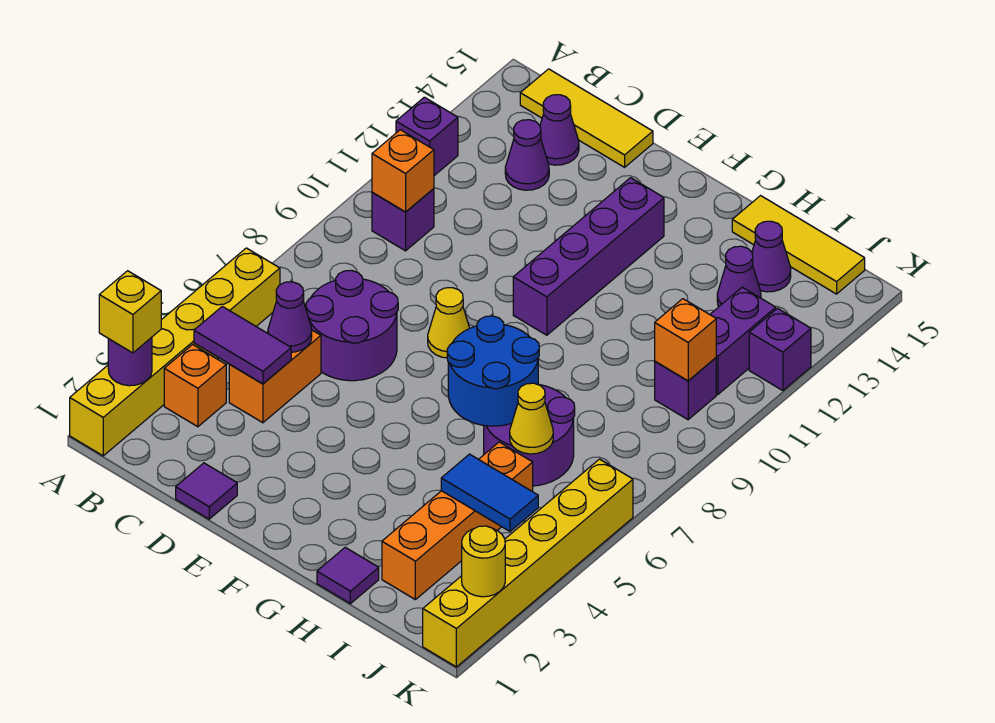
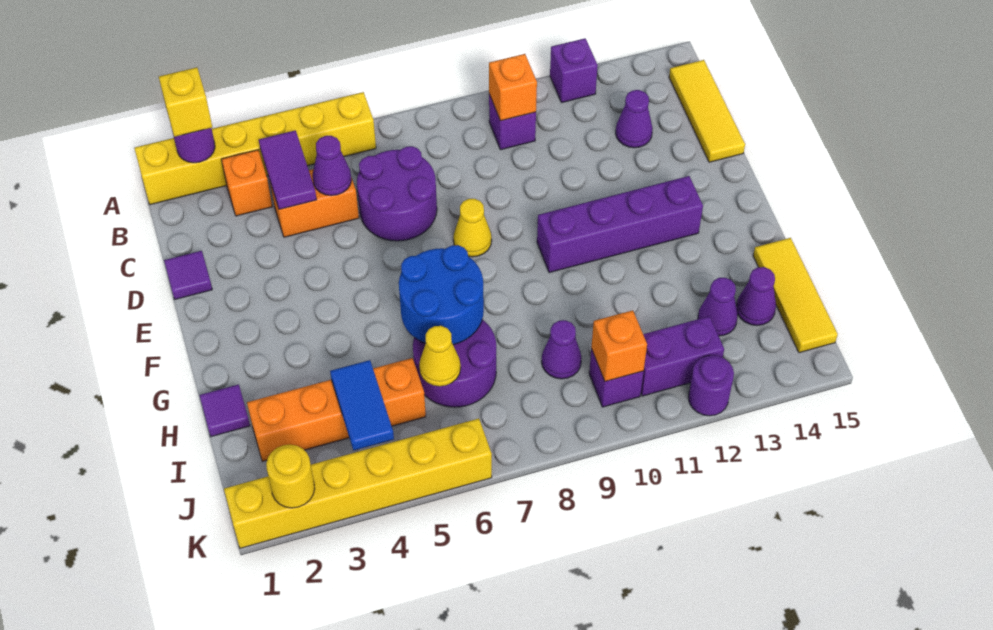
purple cone C14 level 1 -> purple cone I9 level 1
purple brick K12 level 1 -> purple round brick K12 level 1

